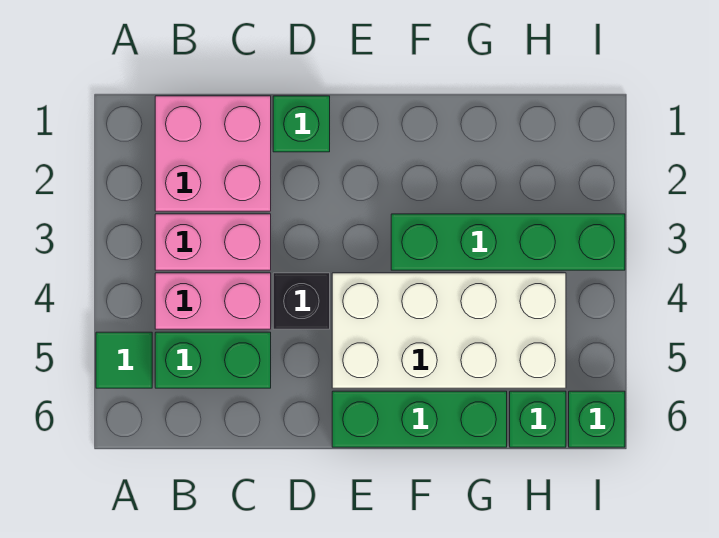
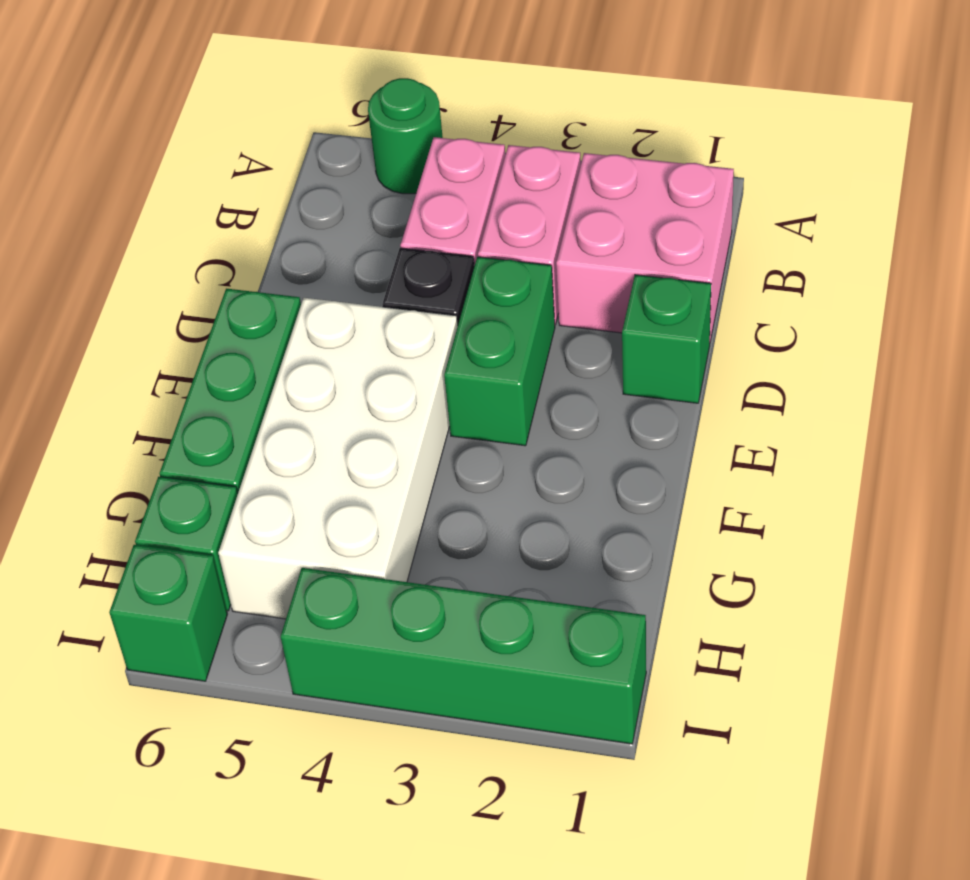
green tile A5 level 1 -> green round brick A5 level 1
green brick B5:C5 level 1 -> green brick D3:E3 level 1
green brick F3:I3 level 1 -> green brick I1:I4 level 1

